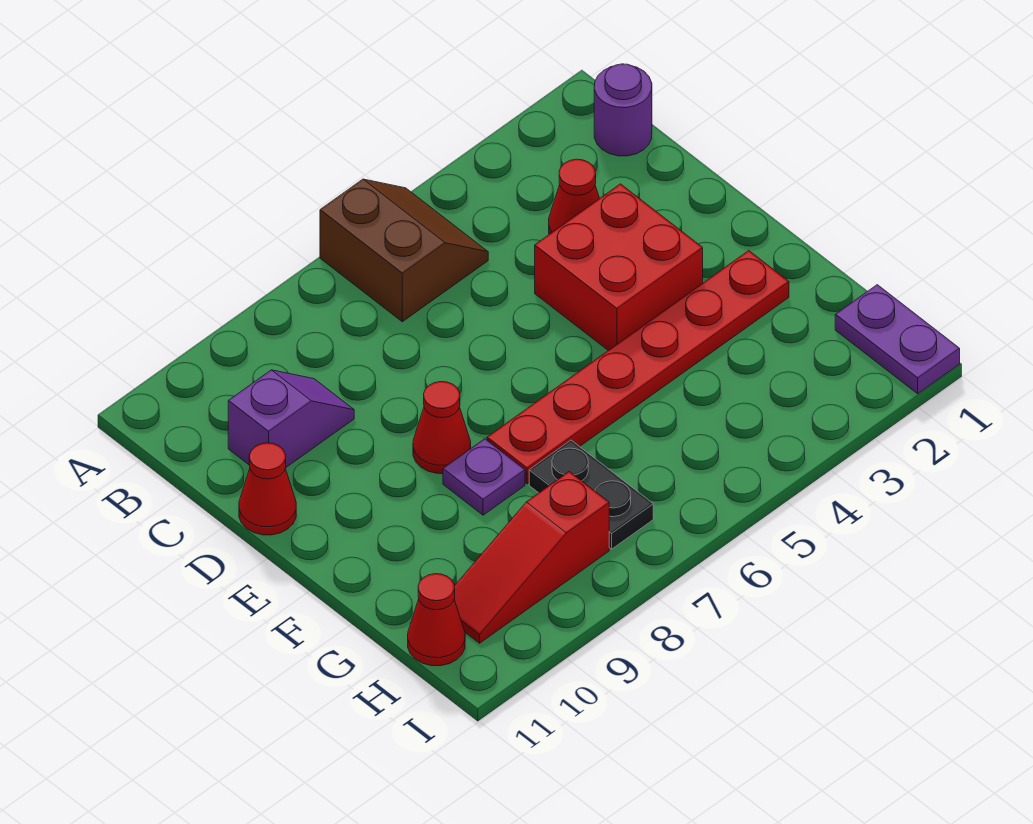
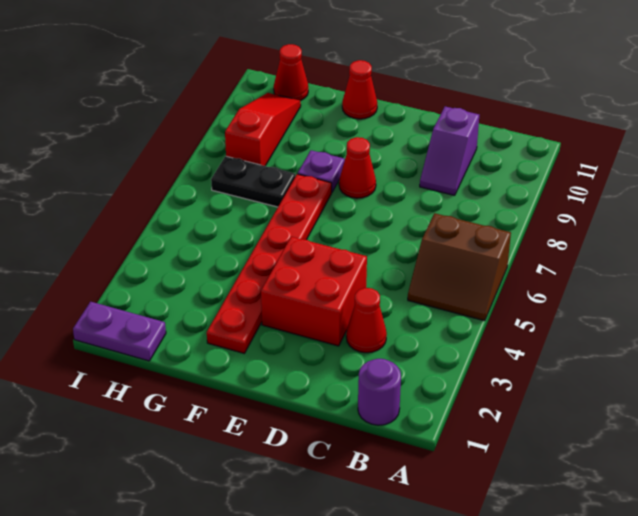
red cone D11 level 1 -> red cone F11 level 1

